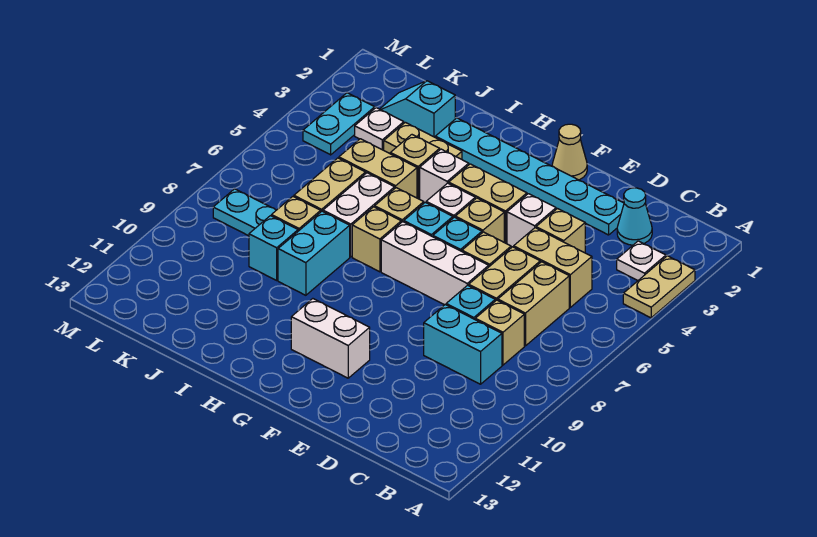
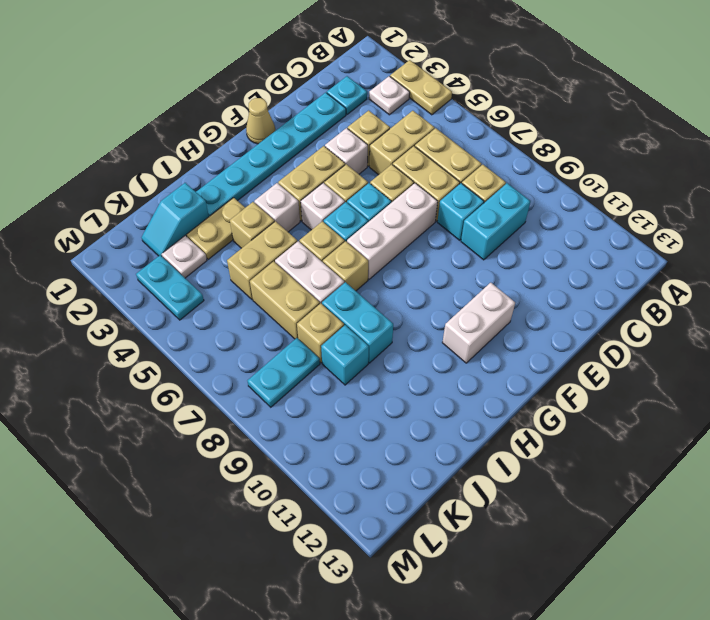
cyan cone C2 level 1 -> cyan plate C2 level 1

